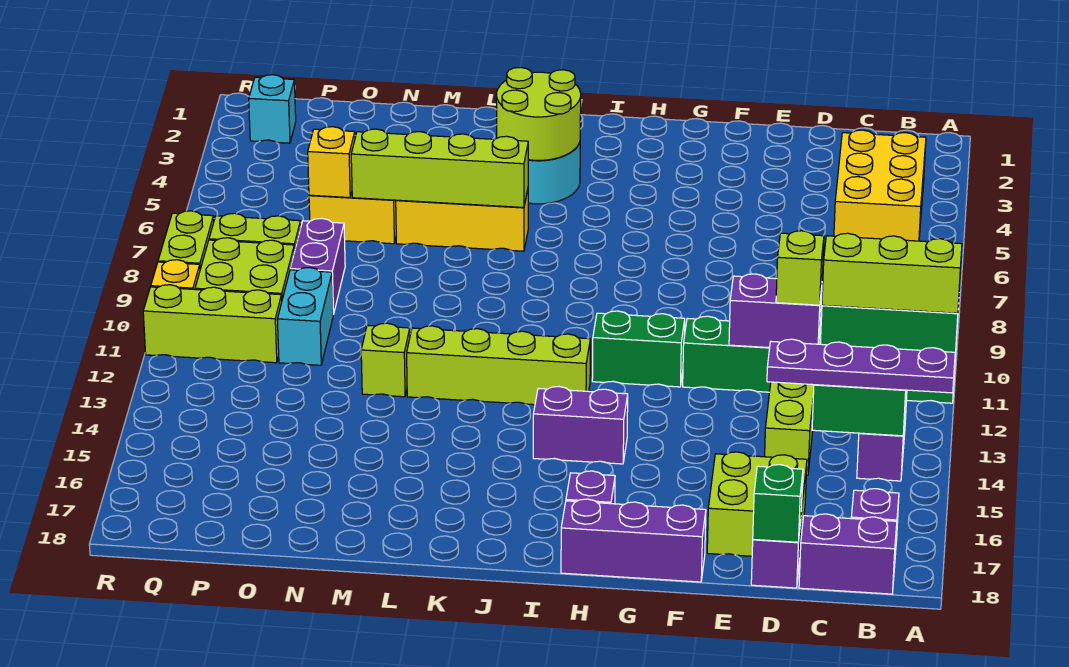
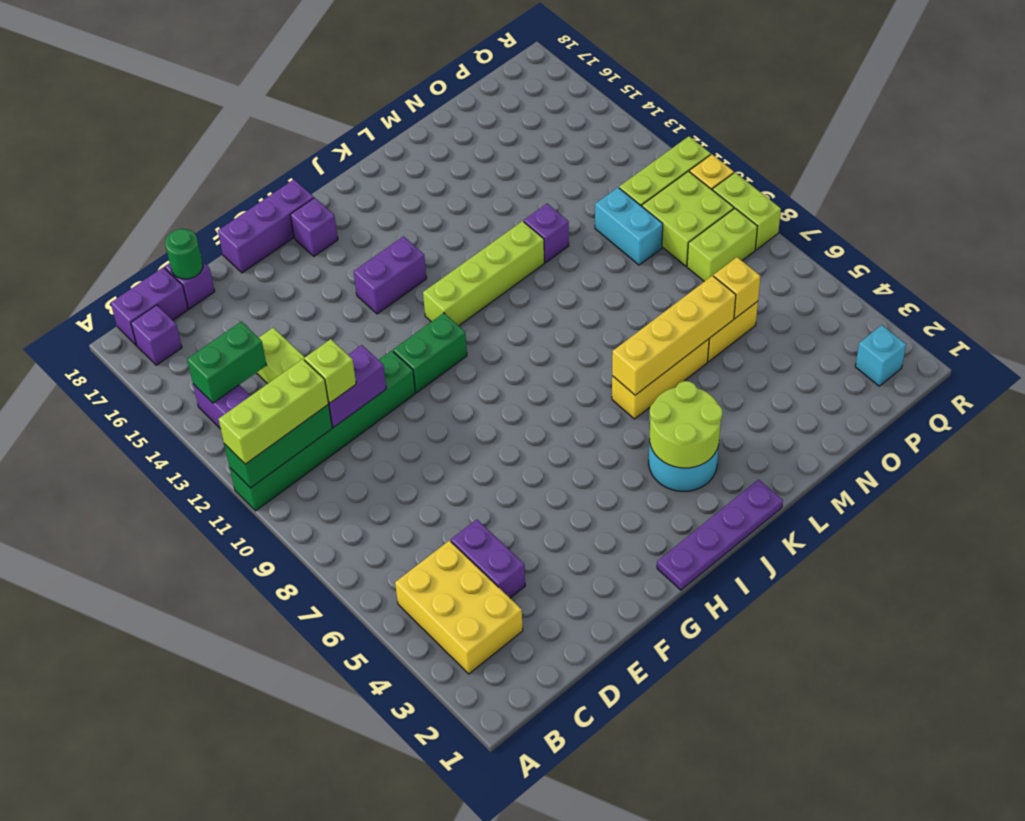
purple plate A14:D14 level 3 -> purple plate H1:K1 level 1
lime brick D16:E17 level 1 -> none
green brick D18 level 2 -> green round brick D18 level 2
lime brick K6:N6 level 2 -> yellow brick K6:N6 level 2
lime brick M12 level 1 -> purple brick M12 level 1
purple brick O8:O9 level 1 -> purple brick D4:D5 level 1

